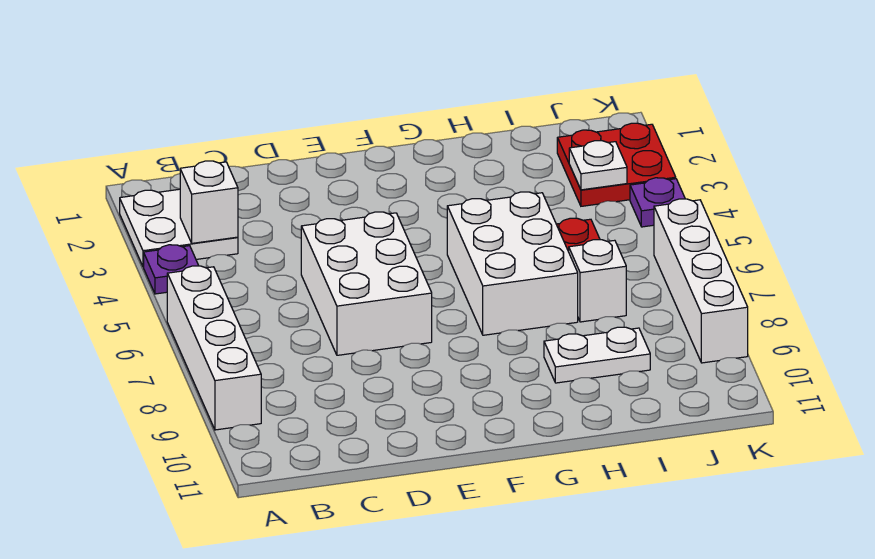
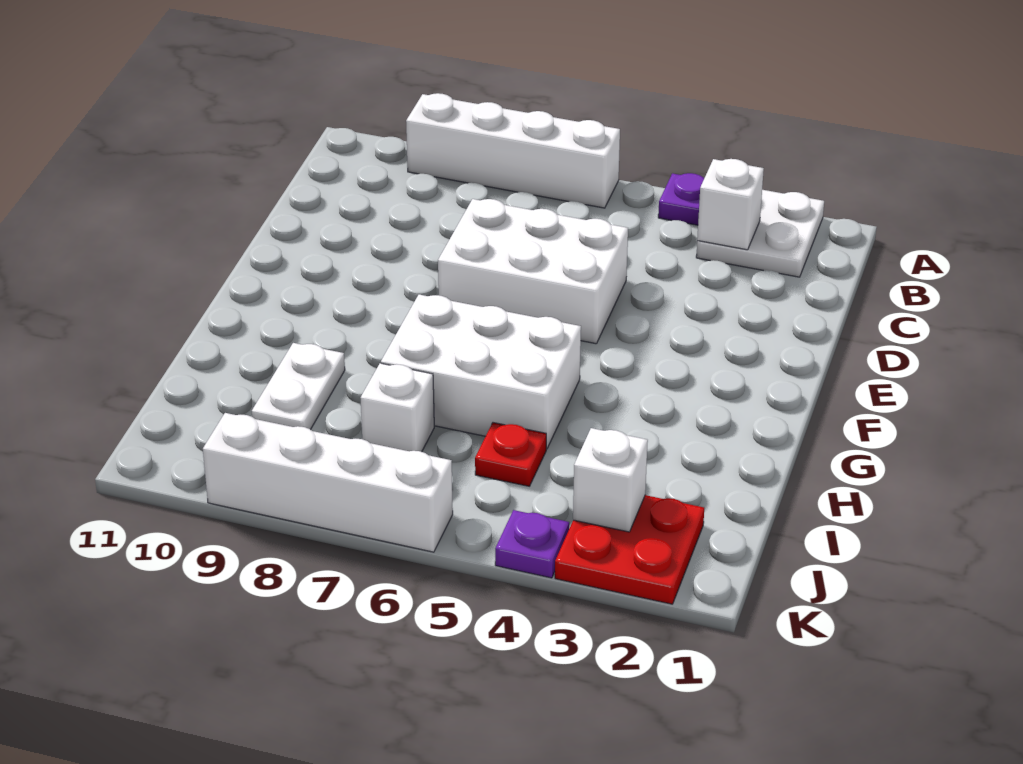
white plate J3 level 2 -> white brick J3 level 2

